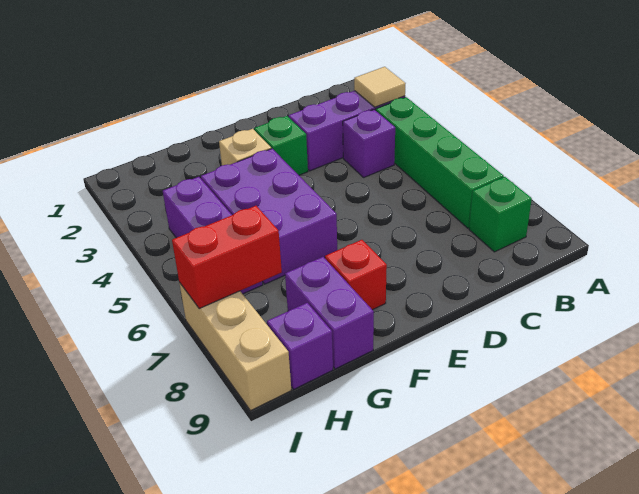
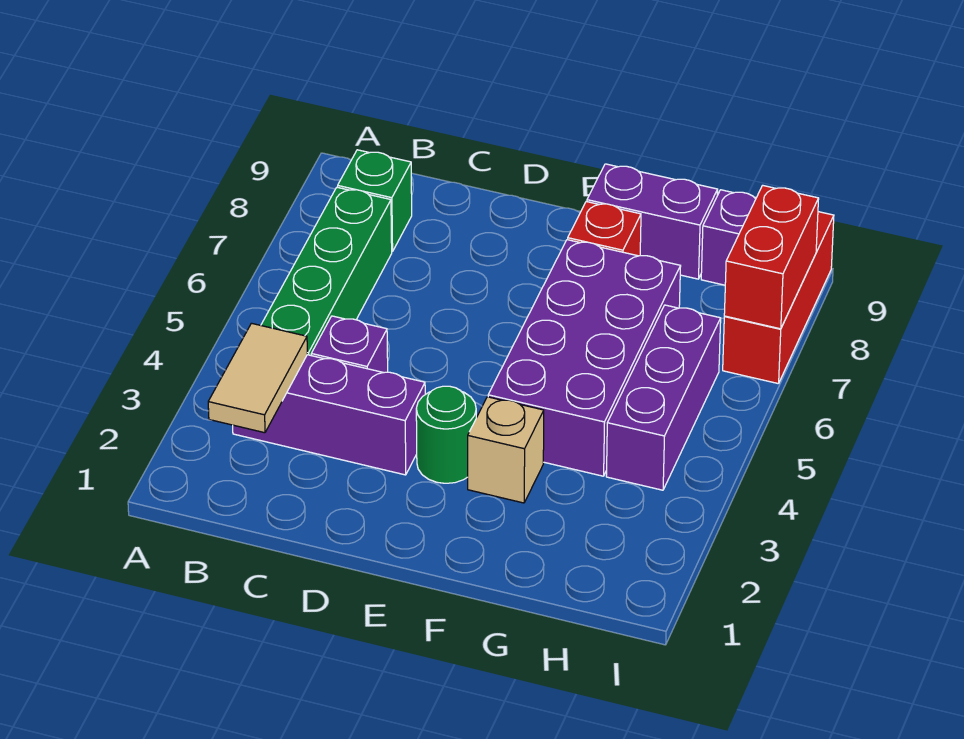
tan tile B3 level 2 -> tan tile B2:B3 level 2
green brick E3 level 1 -> green round brick E3 level 1
purple brick F4:G6 level 1 -> purple brick F4:G7 level 1
purple brick G8:G9 level 1 -> purple brick F9:G9 level 1
red brick H7:I7 level 2 -> red brick I7:I8 level 2
tan brick I7:I9 level 1 -> red brick I7:I9 level 1

